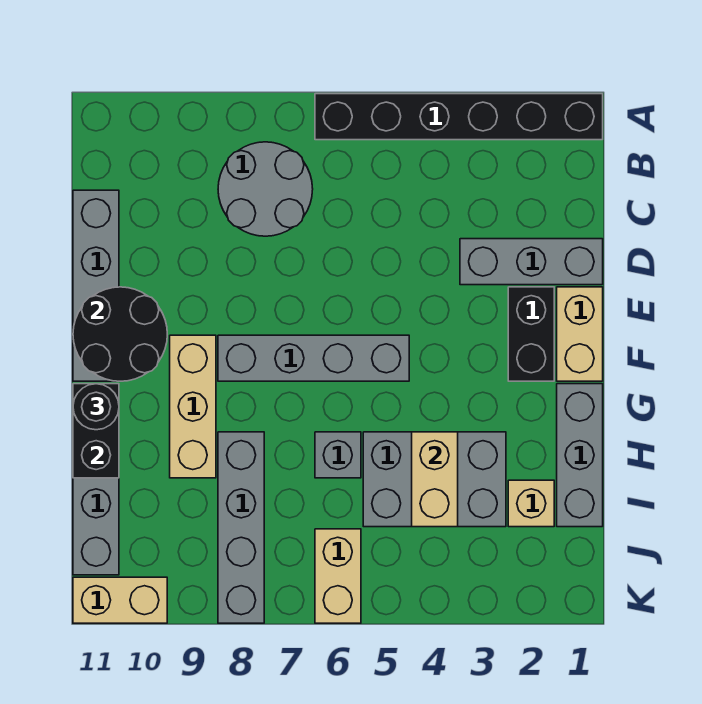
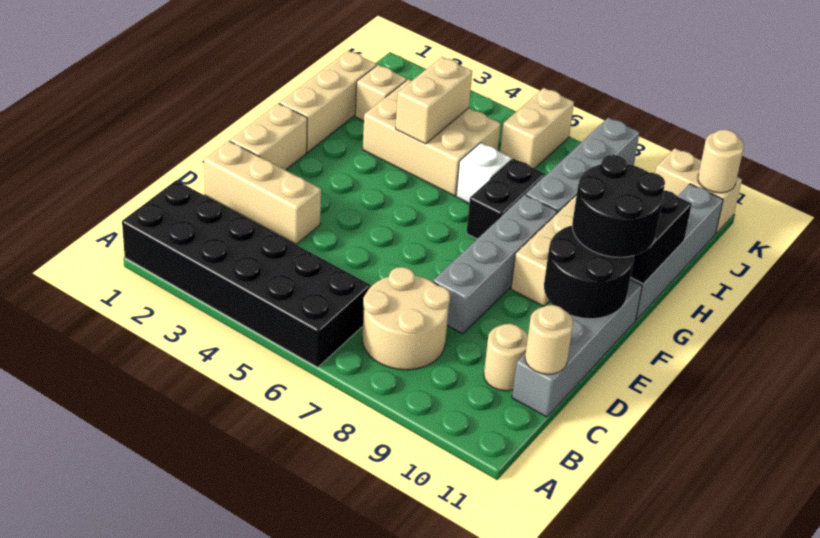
black brick A1:A6 level 1 -> black brick A1:B6 level 1
grey round brick B7:C8 level 1 -> tan round brick B7:C8 level 1
none -> tan round brick C10 level 1
none -> tan round brick C11 level 2
grey brick D1:D3 level 1 -> tan brick D1:D3 level 1
black brick E2:F2 level 1 -> black brick G7:H7 level 1
grey brick F5:F8 level 1 -> grey brick D8:G8 level 1
grey brick G1:I1 level 1 -> tan brick G1:I1 level 1
black round brick G11 level 3 -> black round brick F10:G11 level 3
grey brick H3:I5 level 1 -> tan brick H3:I5 level 1
grey brick H6 level 1 -> white brick H6 level 1
none -> tan round brick K11 level 2

